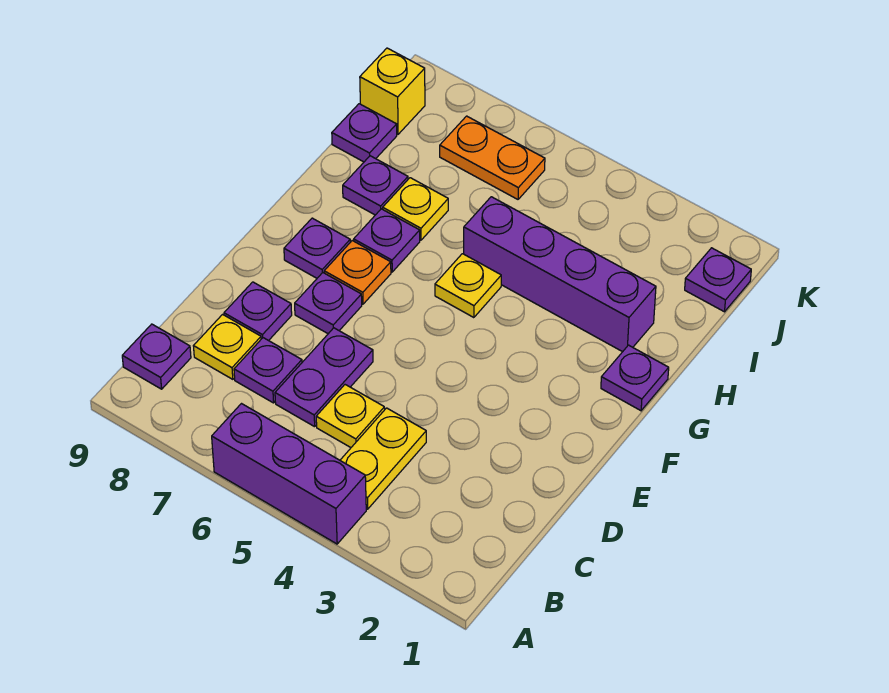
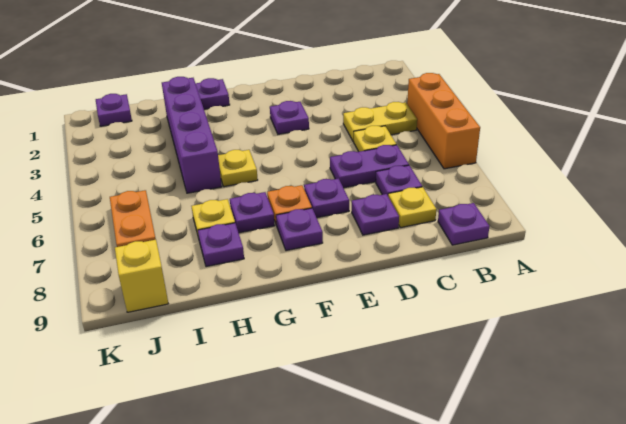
purple brick A4:A6 level 1 -> orange brick A4:A6 level 1
purple plate I9 level 1 -> purple plate E3 level 1

